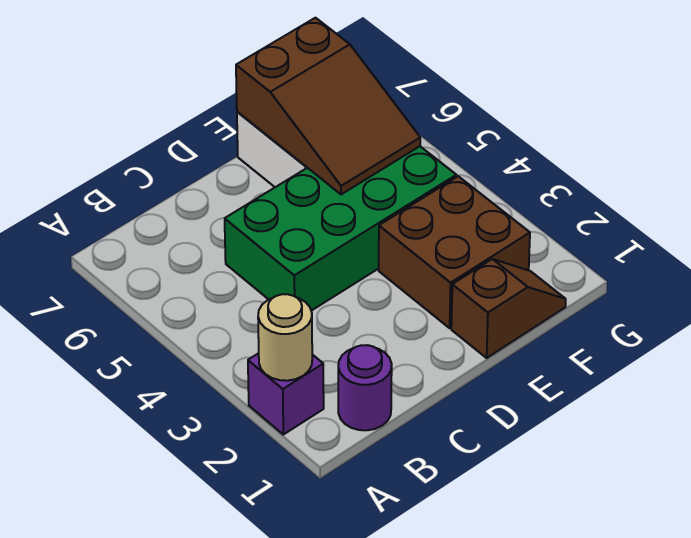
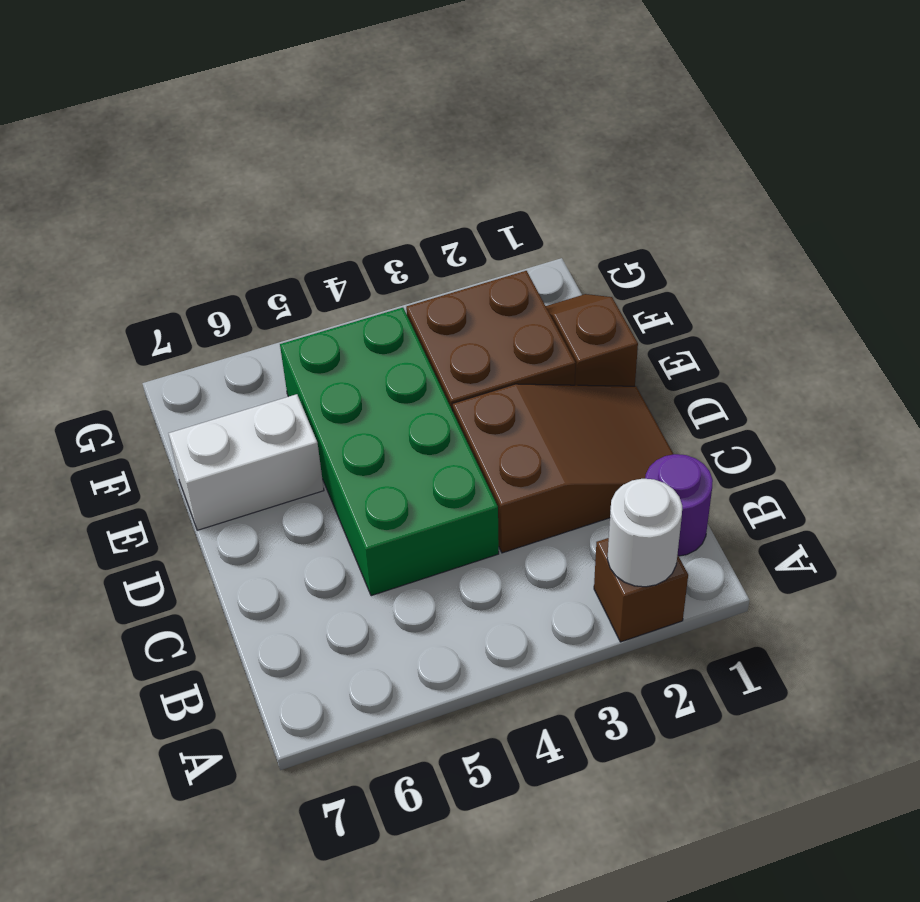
purple brick A2 level 1 -> brown brick A2 level 1
tan round brick A2 level 2 -> white round brick A2 level 2
brown slope E5:F7 level 2 top 7 -> brown slope C1:D3 level 1 top 3

